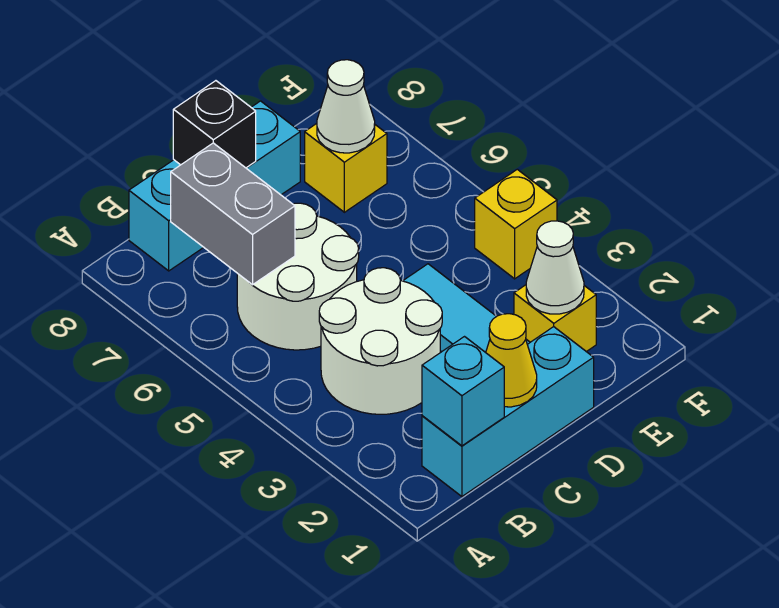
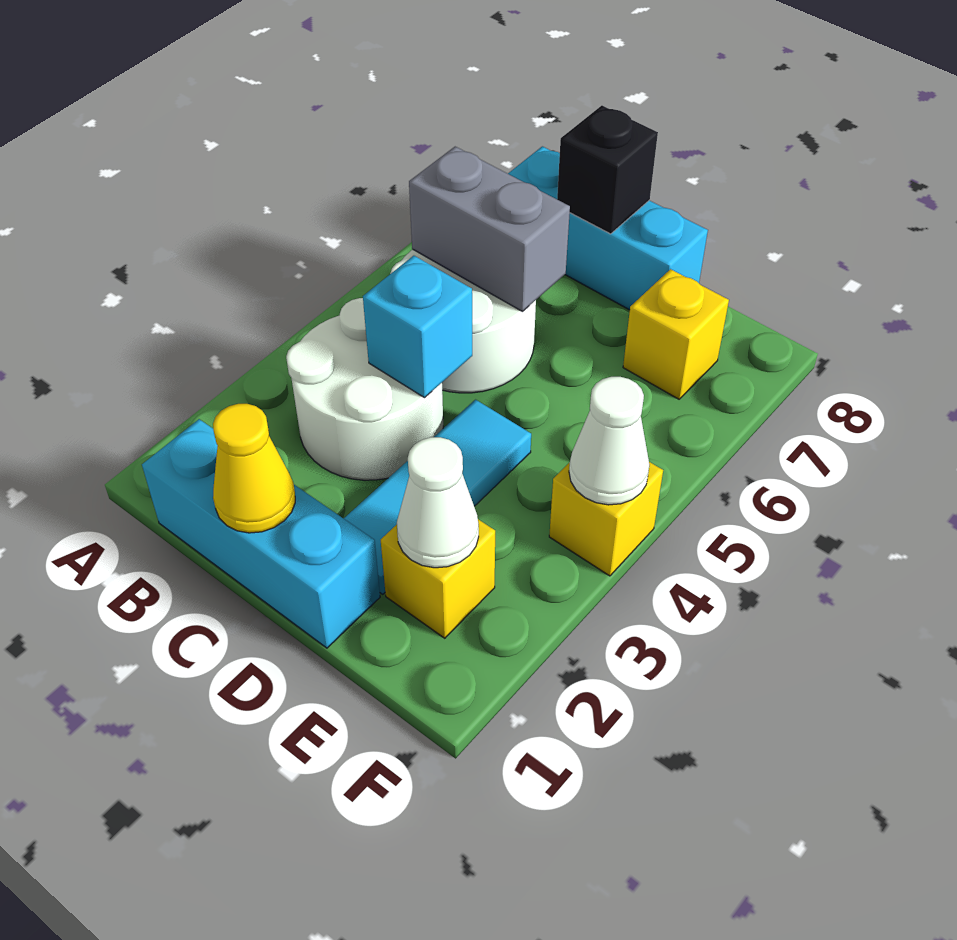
cyan brick B1 level 2 -> cyan brick C4 level 2
grey brick B6:B7 level 2 -> grey brick B6:C6 level 2
white cone E7 level 2 -> white cone F4 level 2

